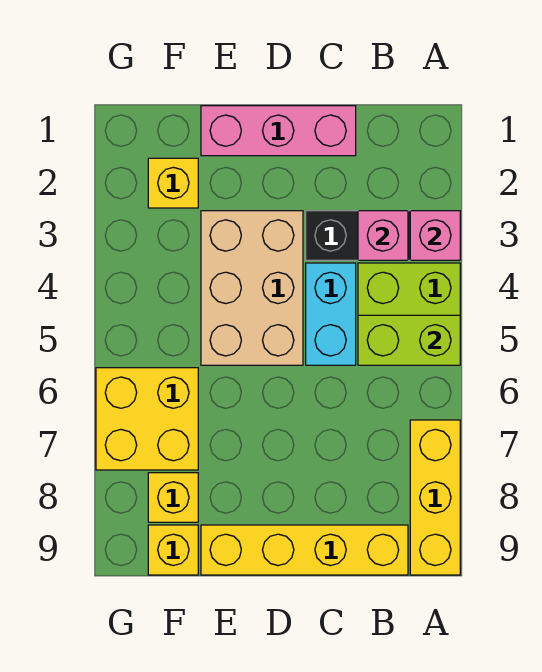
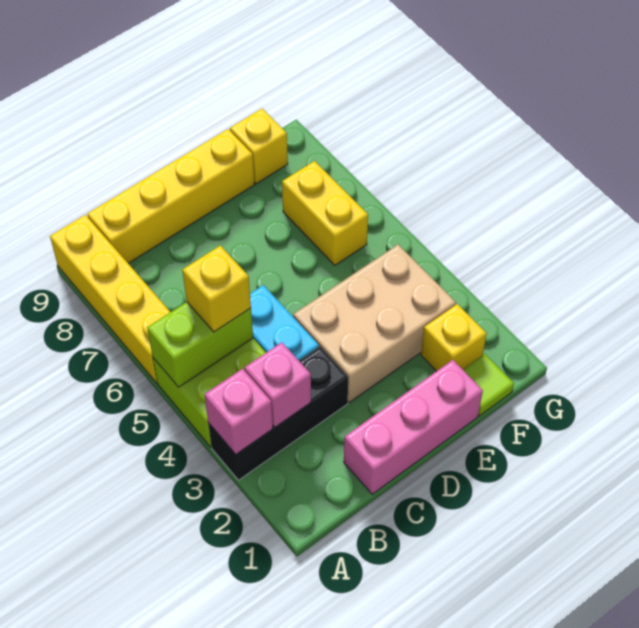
yellow brick A7:A9 level 1 -> yellow brick A6:A9 level 1
tan brick D3:E5 level 1 -> tan brick D3:F4 level 1
none -> lime tile F1 level 1
yellow brick F6:G7 level 1 -> yellow brick F6:F7 level 1
yellow brick F8 level 1 -> yellow brick B5 level 3

